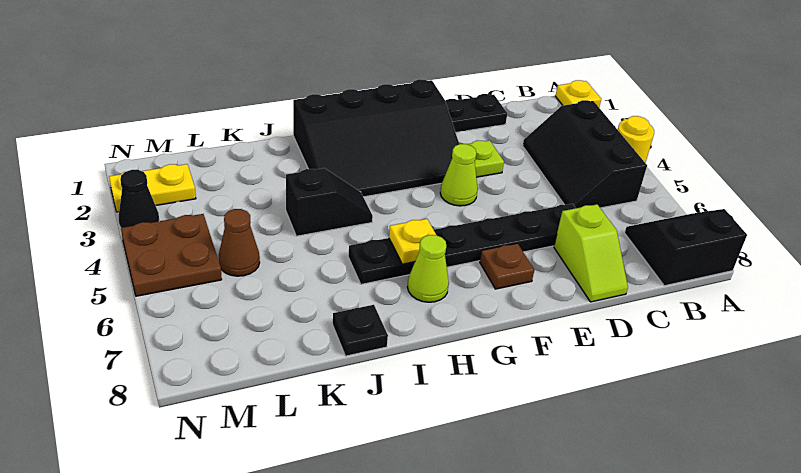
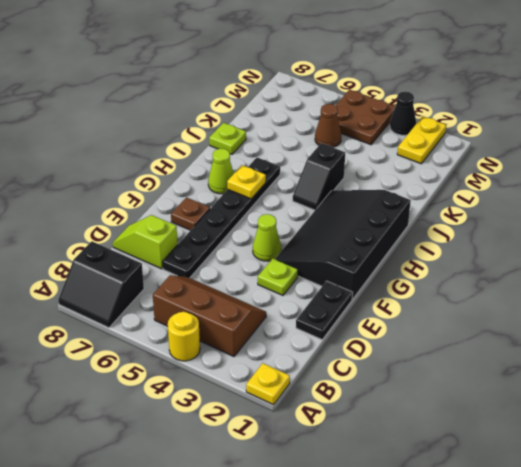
black slope A7:B8 level 1 top 8 -> black slope A7:B8 level 1 top B
black slope B3:C5 level 1 top B -> brown slope B3:C5 level 1 top B
black plate J8 level 1 -> lime plate J8 level 1

